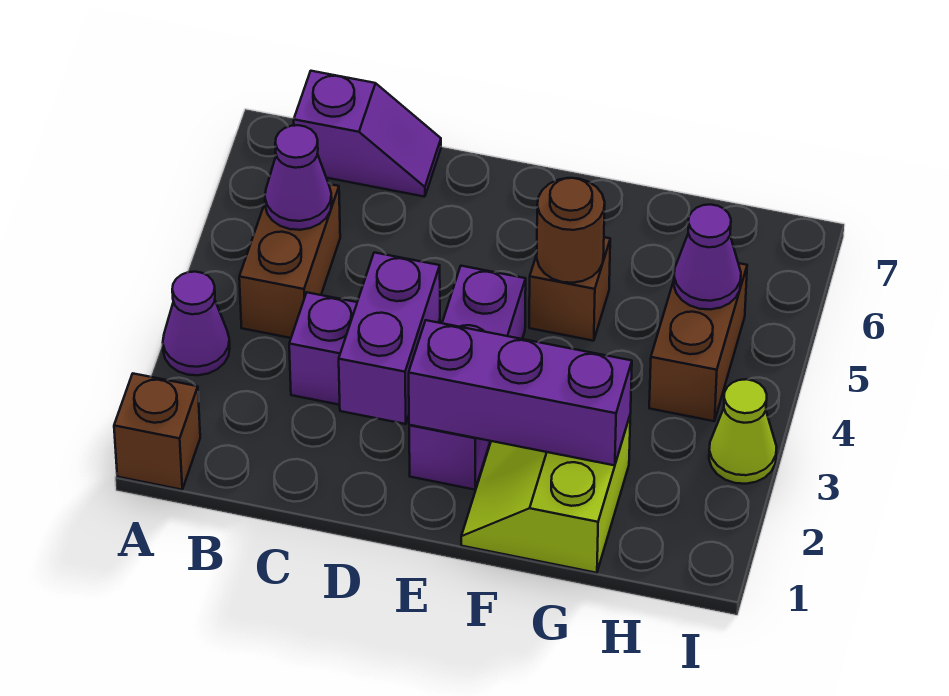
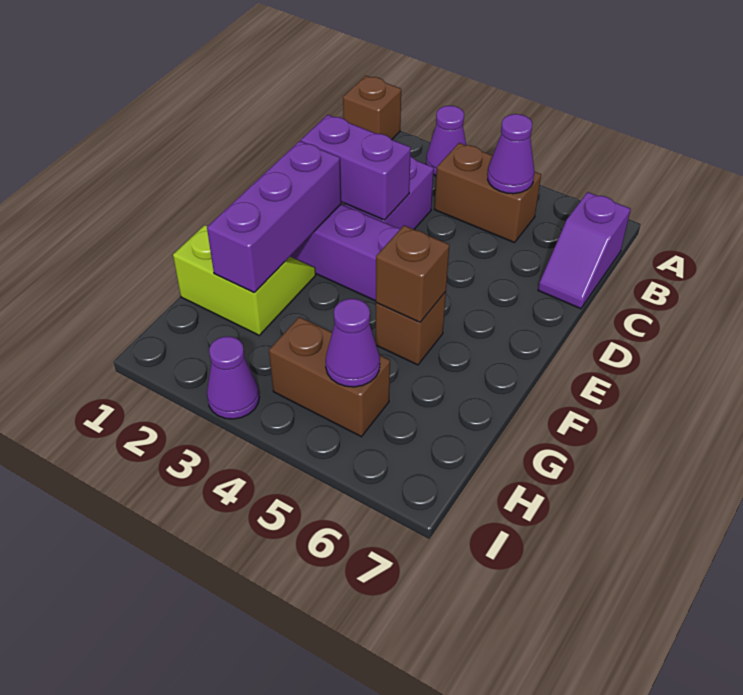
brown round brick F5 level 2 -> brown brick F5 level 2
lime cone I3 level 1 -> purple cone I3 level 1

